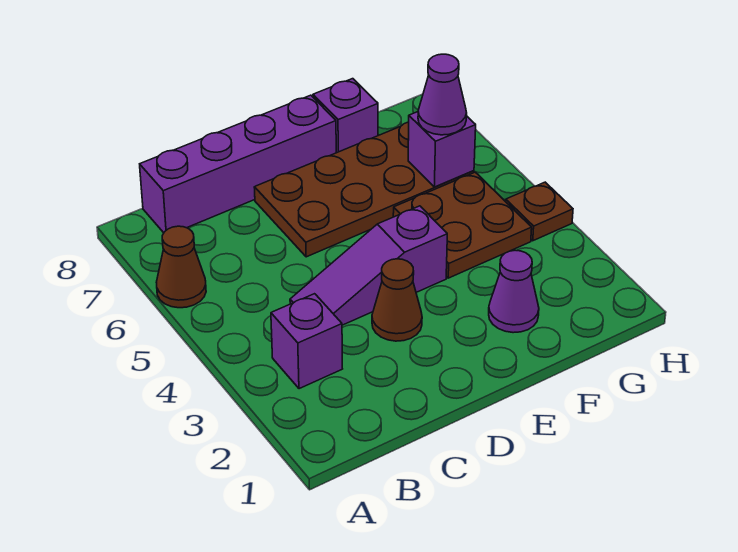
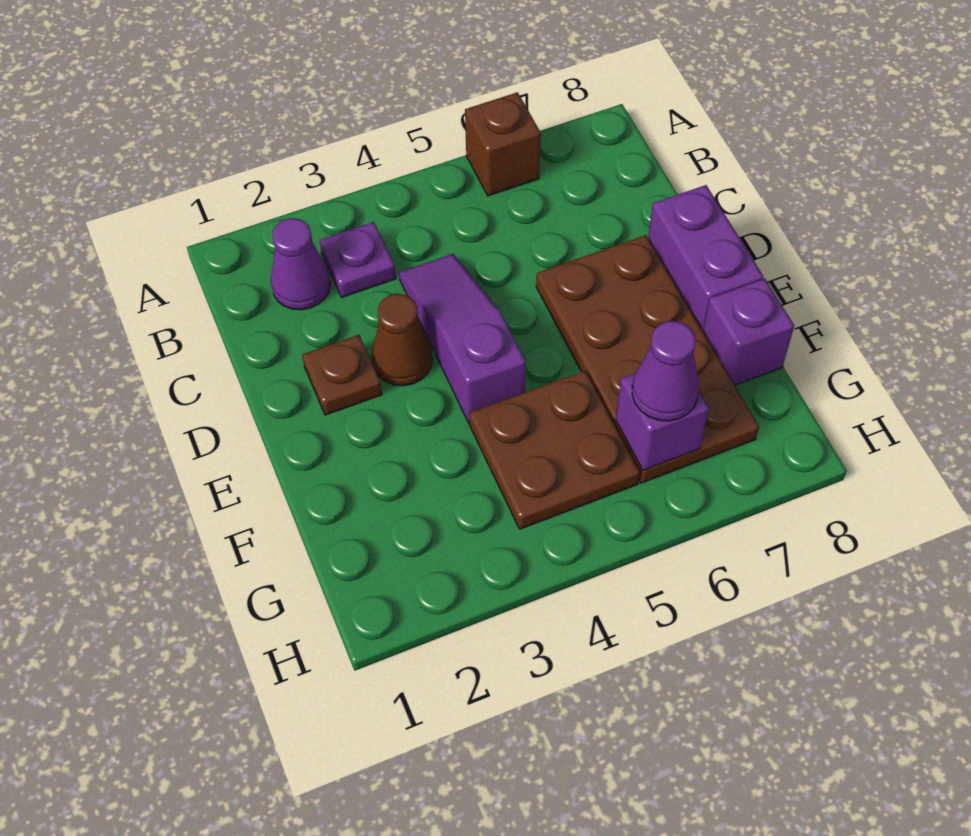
brown cone A6 level 1 -> brown brick A6 level 1
purple brick B3 level 1 -> purple plate B3 level 1
purple brick B8:E8 level 1 -> purple brick D8:E8 level 1
purple cone F2 level 1 -> purple cone B2 level 1
brown plate H4 level 1 -> brown plate D2 level 1

